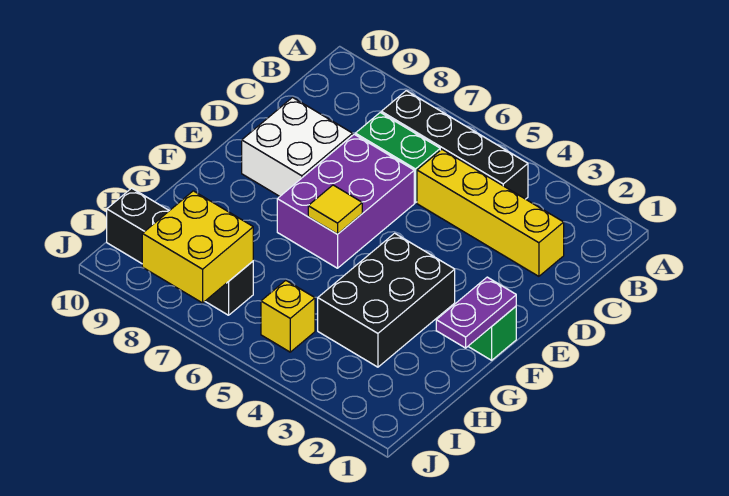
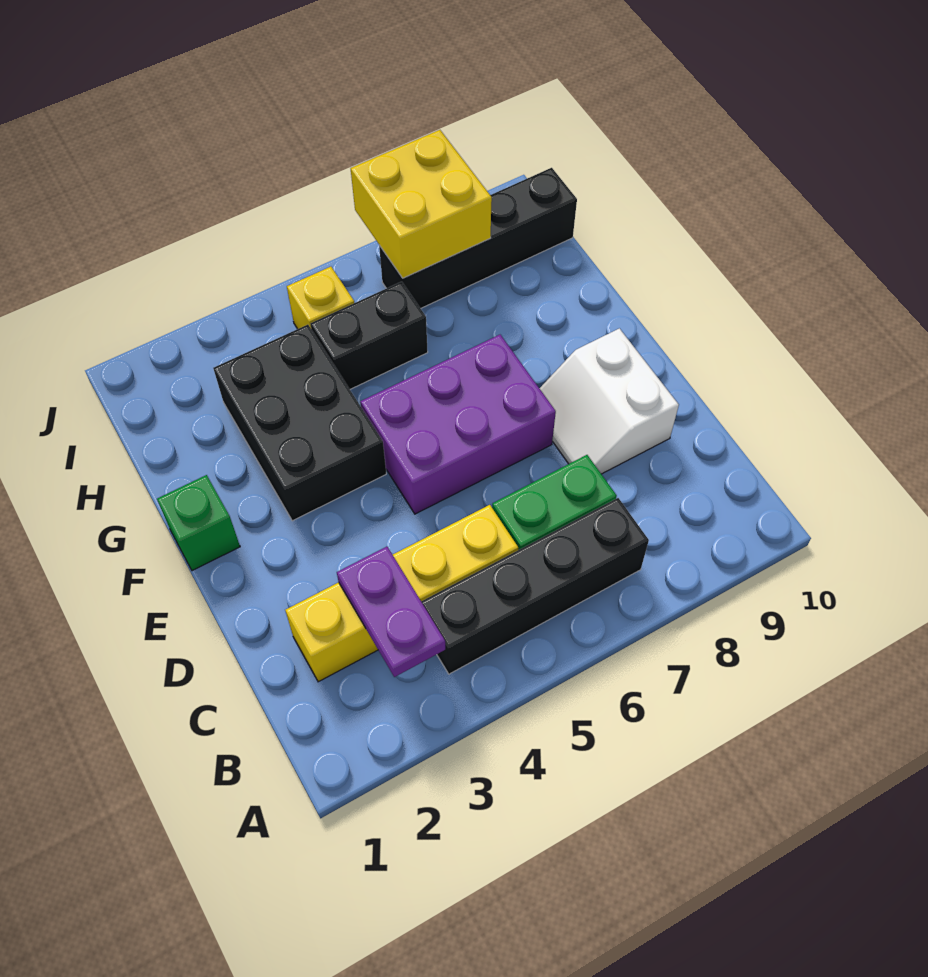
purple brick D6:F7 level 1 -> purple brick E5:F7 level 1
white brick D8:E9 level 1 -> white slope D8:E9 level 1 top 9
purple plate F1:G1 level 2 -> purple plate B3:C3 level 2
yellow tile F6 level 2 -> none
none -> black brick H5:H6 level 1

